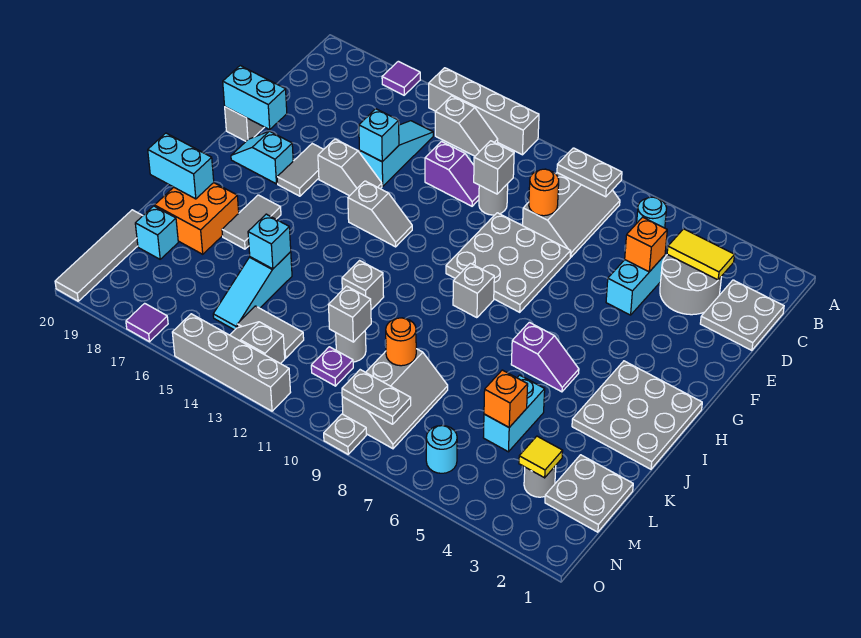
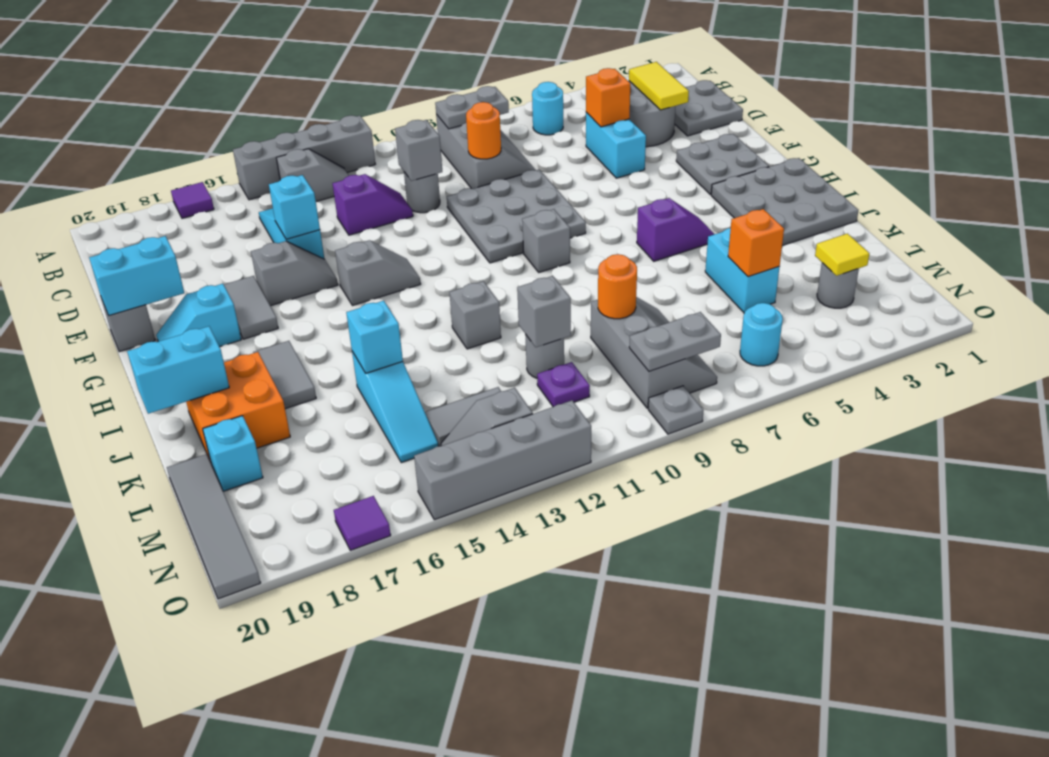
yellow tile C3:C4 level 2 -> yellow tile C3:D3 level 2
grey plate L1:M2 level 1 -> grey plate F2:G3 level 1

